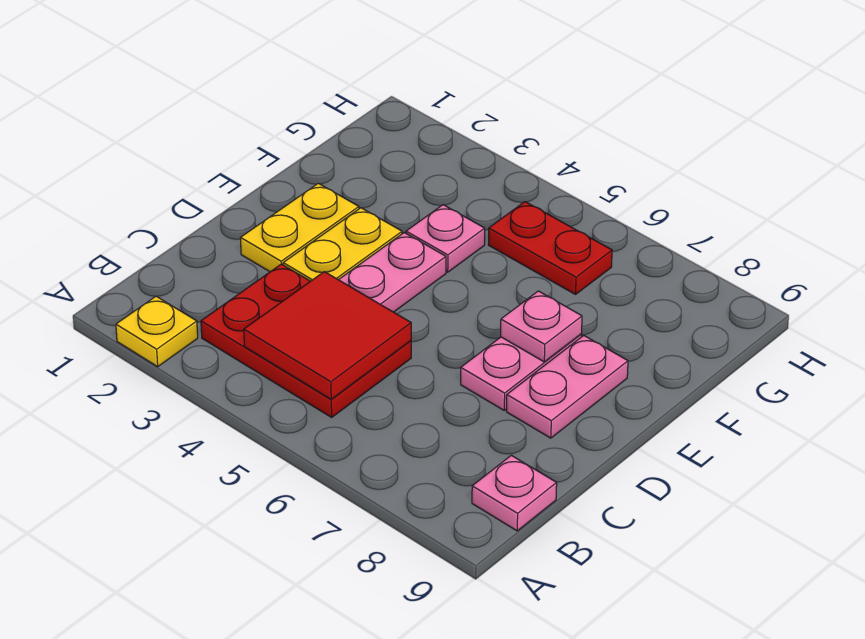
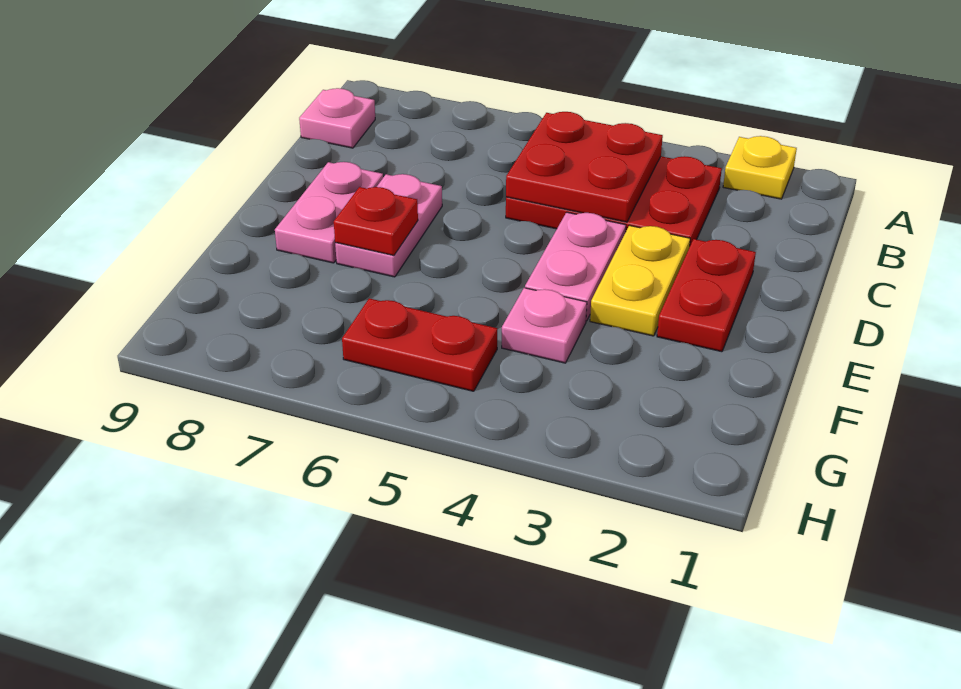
red tile B4:C5 level 2 -> red plate B4:C5 level 2
yellow plate D2:E2 level 1 -> red plate D2:E2 level 1
pink plate E7 level 2 -> red plate E7 level 2

